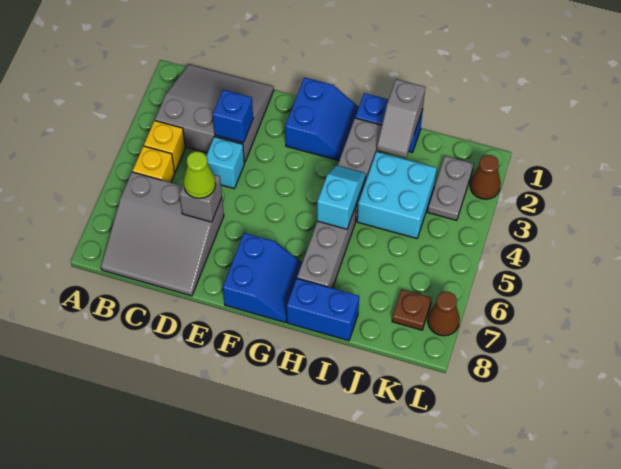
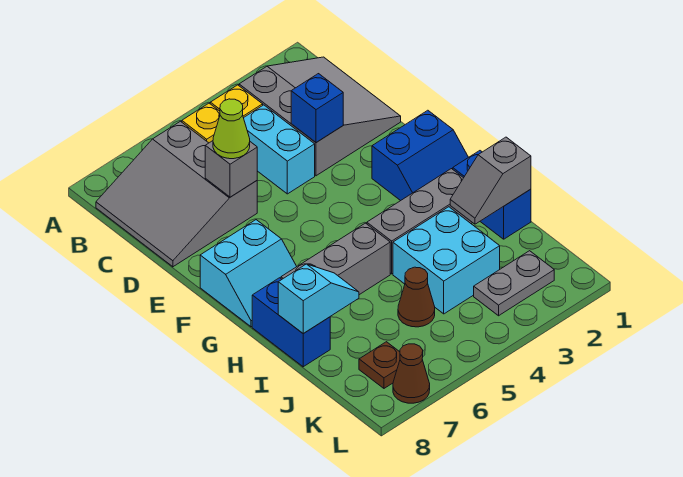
cyan brick D4 level 1 -> cyan brick C4:D4 level 1
blue slope F7:G8 level 1 top F -> cyan slope F7:G8 level 1 top F
cyan slope H4:H5 level 2 top 5 -> cyan slope I7:I8 level 2 top 8
brown cone L2 level 1 -> brown cone J5 level 1

